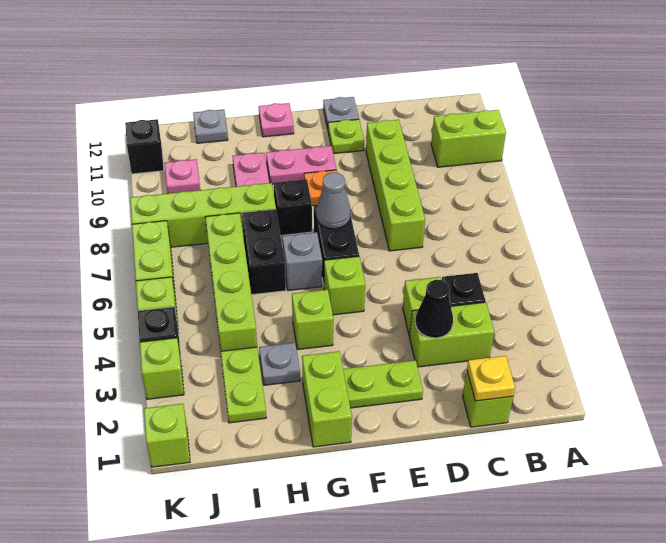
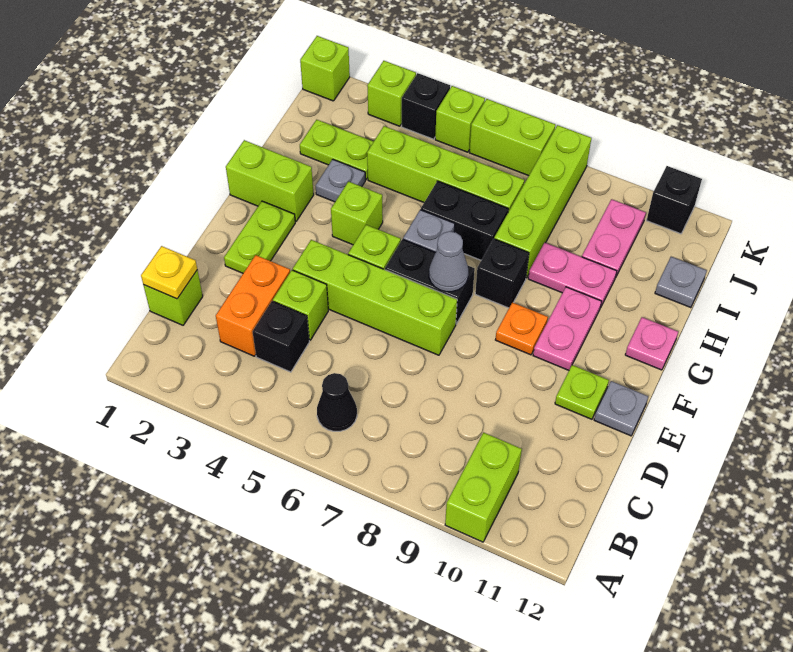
lime brick C3:D3 level 1 -> orange brick C3:D3 level 1
black cone D3 level 2 -> black cone B6 level 1
lime brick D7:D10 level 1 -> lime brick E4:E7 level 1
pink plate J10 level 1 -> pink plate I10:J10 level 1

